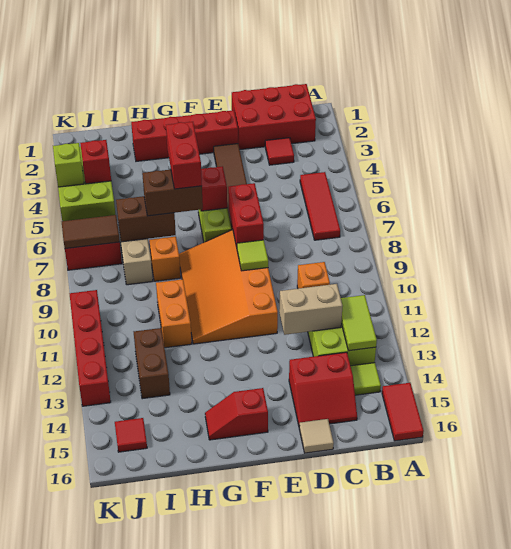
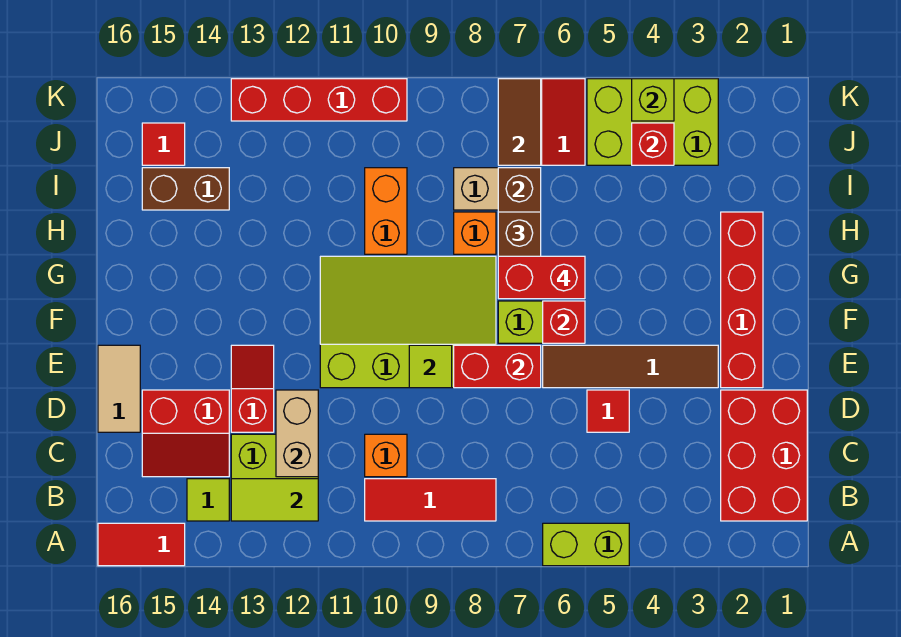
none -> lime brick A5:A6 level 1
red tile B5:B7 level 1 -> red tile B8:B10 level 1
red tile C3 level 1 -> red tile D5 level 1
red slope C14:D15 level 1 top 14 -> red slope C14:D15 level 1 top D
tan tile D16 level 1 -> tan tile D16:E16 level 1
orange slope E8:G11 level 1 top E -> lime slope E8:G11 level 1 top E
red slope F15:G15 level 1 top F -> red slope D13:E13 level 1 top D
orange brick H10:H11 level 1 -> orange brick H10:I10 level 1
brown brick I12:I13 level 1 -> brown brick I14:I15 level 1

